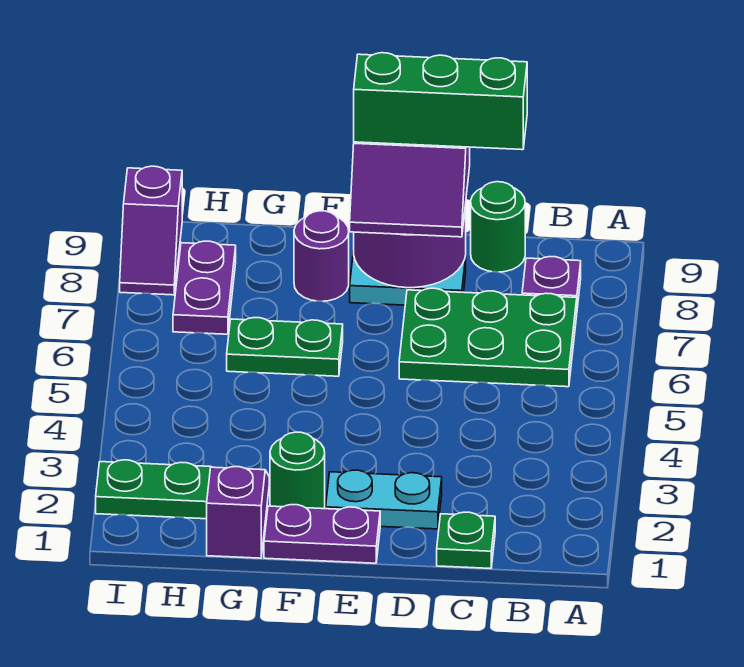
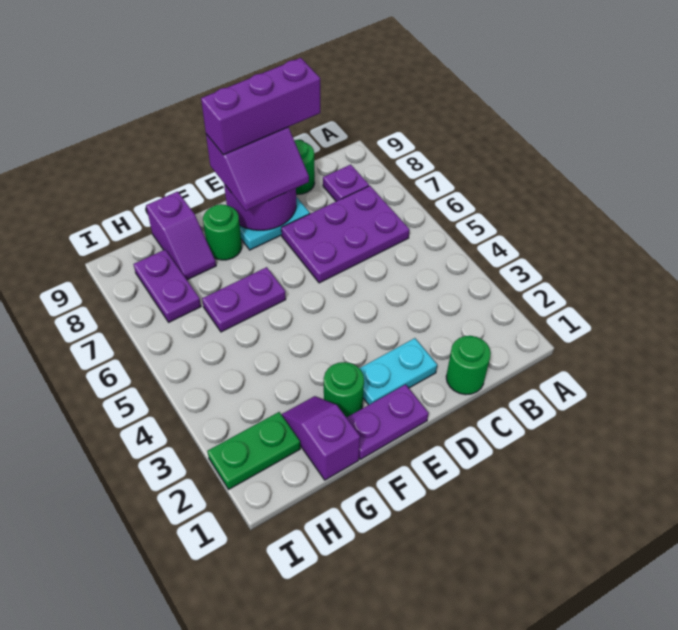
green plate B6:D7 level 1 -> purple plate B6:D7 level 1
green plate C1 level 1 -> green round brick C1 level 1
green brick C9:E9 level 4 -> purple brick C9:E9 level 4
green plate F6:G6 level 1 -> purple plate F6:G6 level 1
purple round brick F8 level 1 -> green round brick F8 level 1
purple slope I8:I9 level 1 top 9 -> purple slope G8:G9 level 1 top 9

